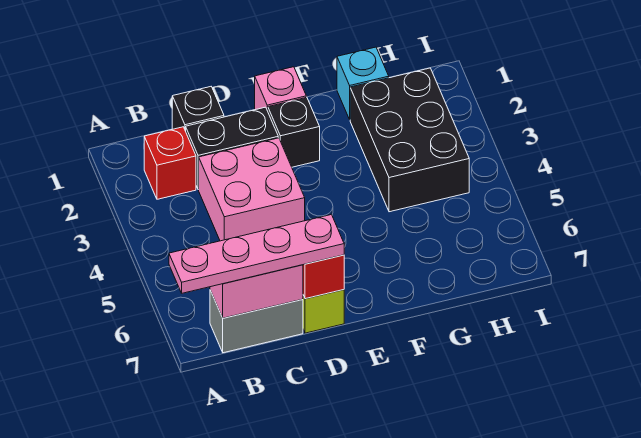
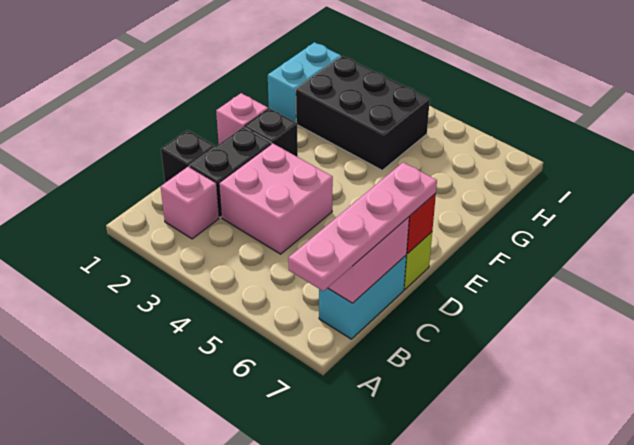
red brick B2 level 1 -> pink brick B2 level 1
grey brick B7:C7 level 1 -> cyan brick B7:C7 level 1
cyan brick G1 level 1 -> cyan brick G1:H1 level 1

